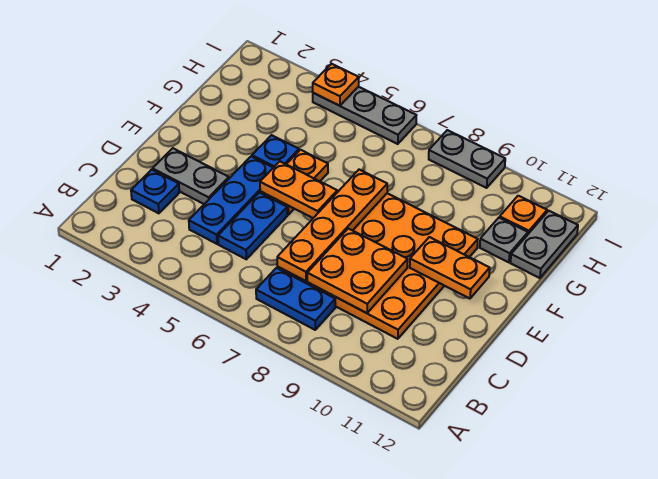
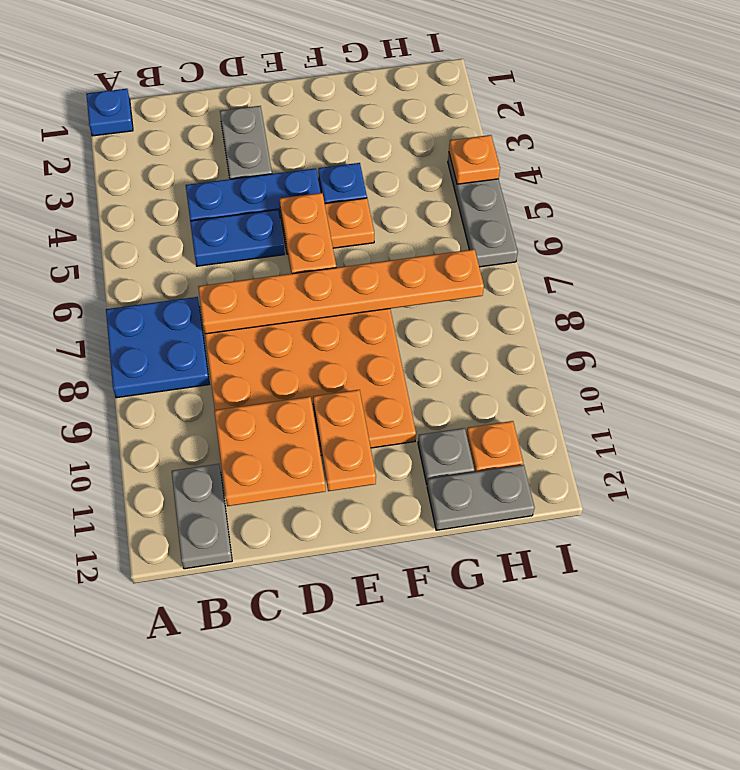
blue plate B7:B8 level 1 -> blue plate A7:B8 level 1
blue plate C2 level 1 -> blue plate A1 level 1
orange plate C7:F7 level 2 -> orange plate C7:H7 level 2
orange plate C8:D9 level 2 -> orange plate C10:D11 level 2
grey plate I8:I9 level 1 -> grey plate B11:B12 level 1

